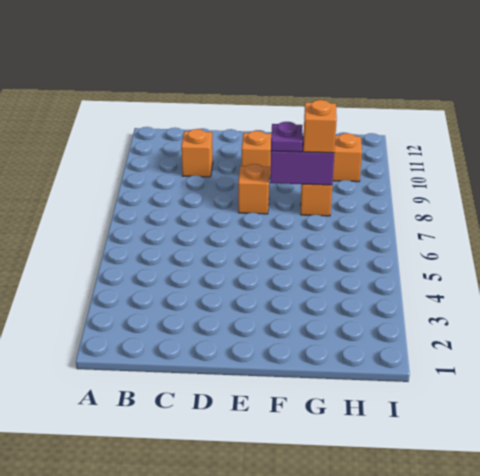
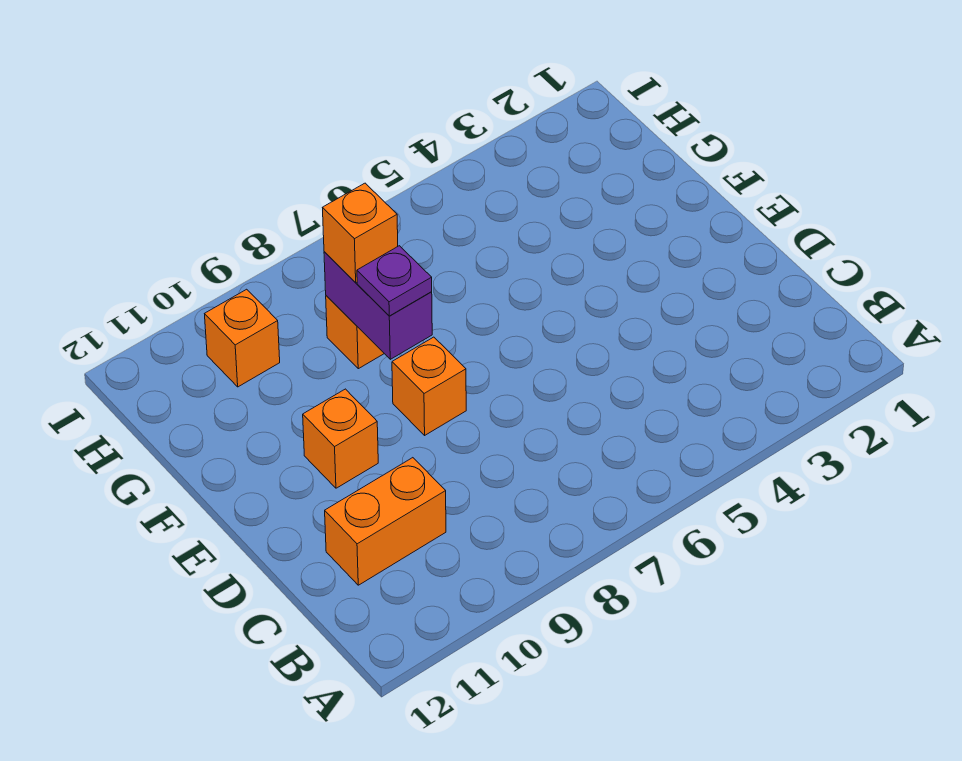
orange brick C10 level 1 -> orange brick C10:C11 level 1

